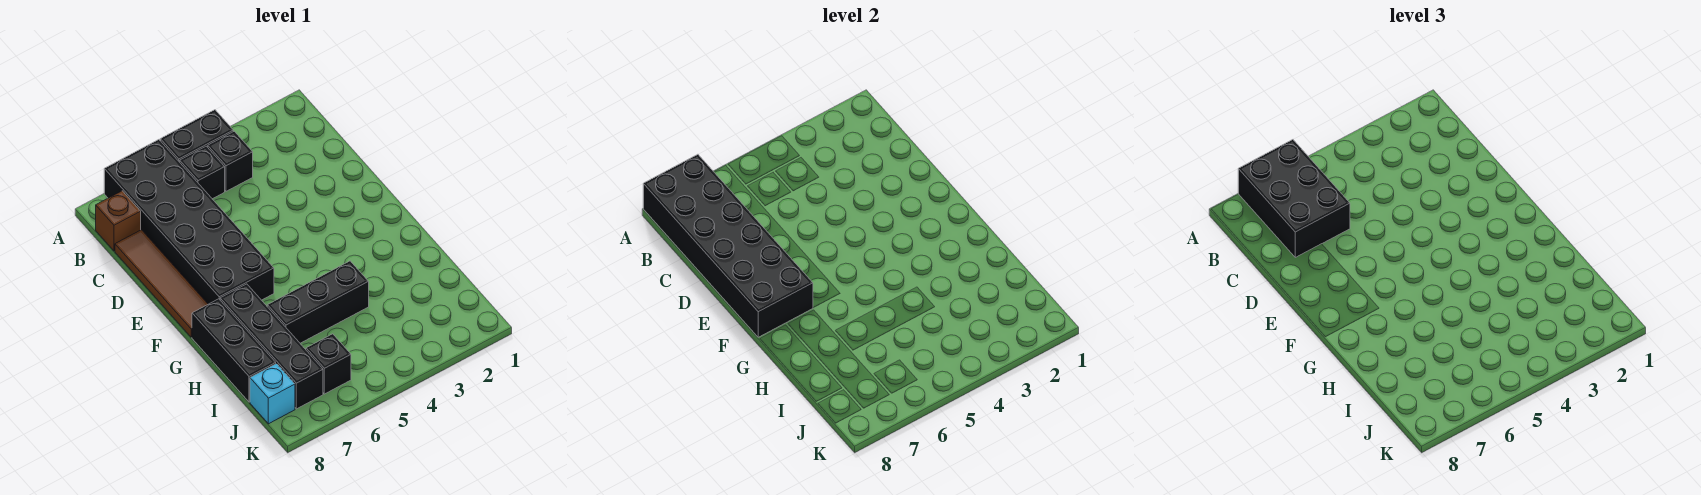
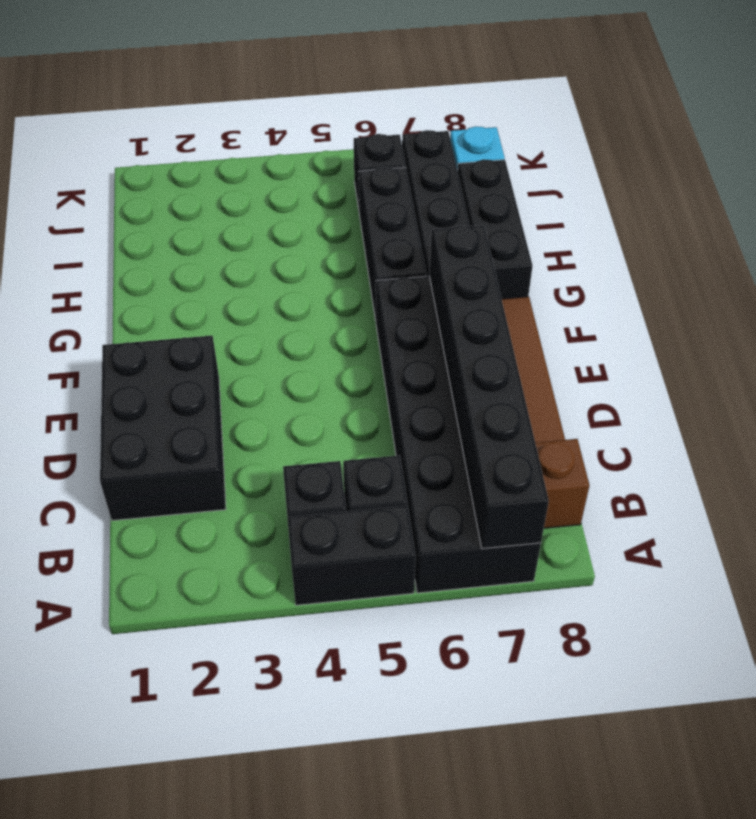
black brick A6:C7 level 3 -> black brick C1:E2 level 1
black brick A7:F8 level 2 -> black brick A7:F7 level 2
black brick H4:H6 level 1 -> black brick G6:I6 level 1

